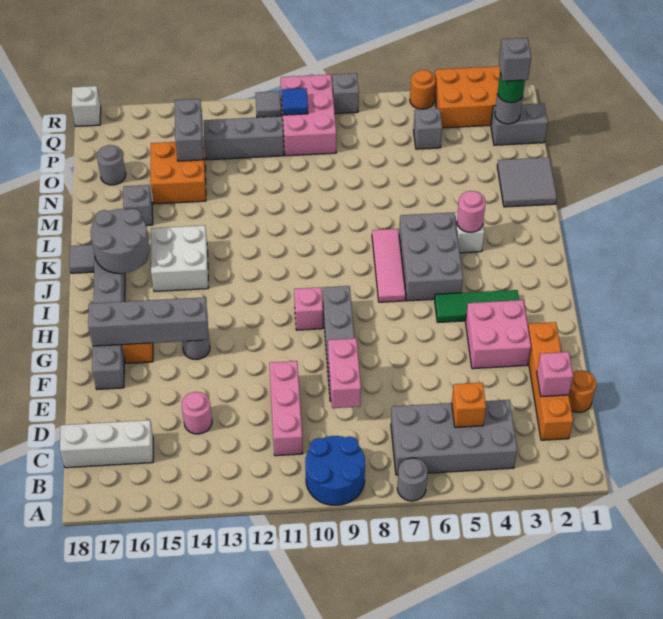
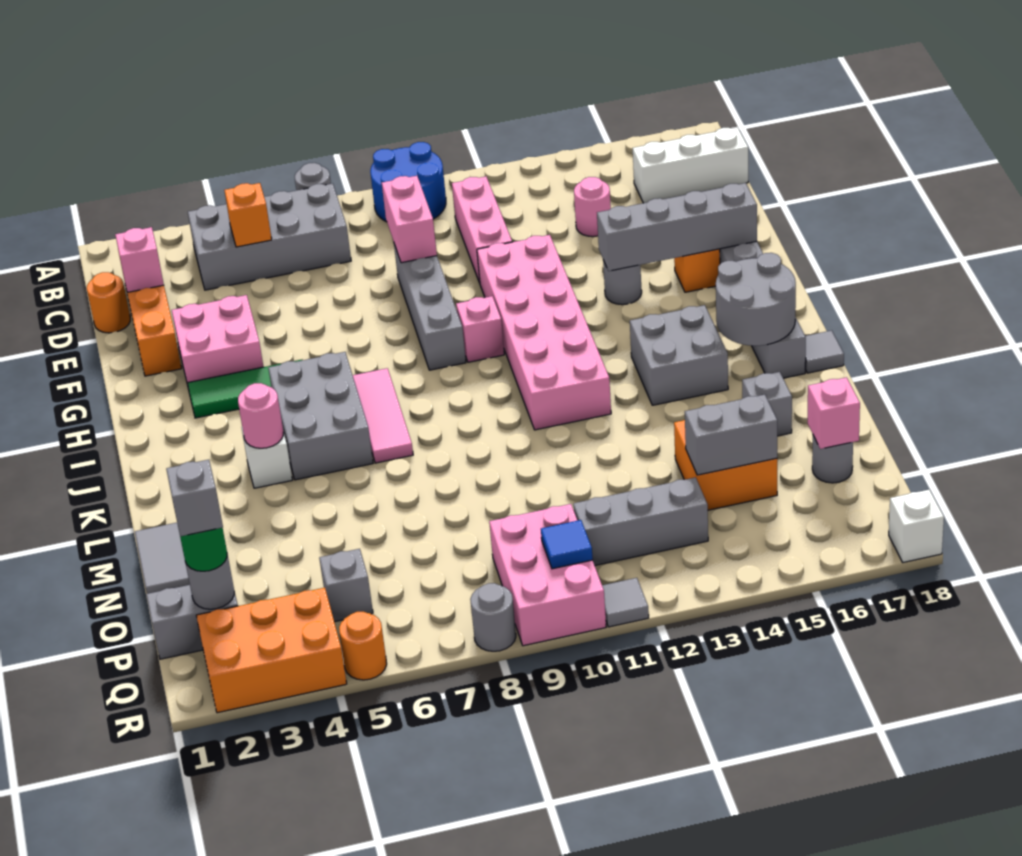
none -> pink brick F11:K12 level 1
white brick J14:K15 level 1 -> grey brick J14:K15 level 1
grey brick O14:P14 level 2 -> grey brick O14:O15 level 2
none -> pink brick O17 level 2
grey brick R8 level 1 -> grey round brick R8 level 1

